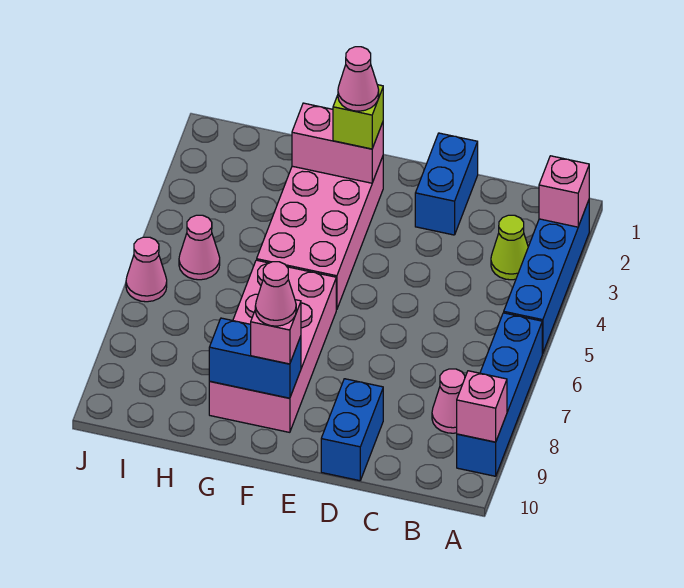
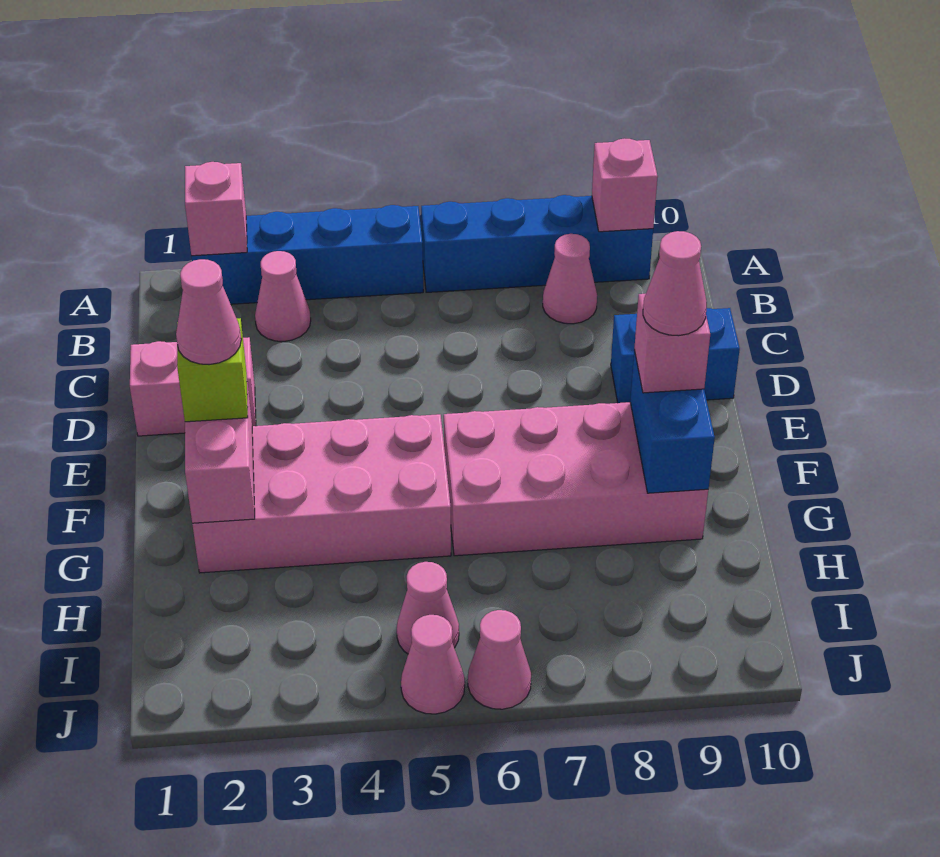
lime cone B3 level 1 -> pink cone B3 level 1
blue brick D1:D2 level 1 -> pink brick D1:D2 level 1
none -> pink cone J5 level 1

